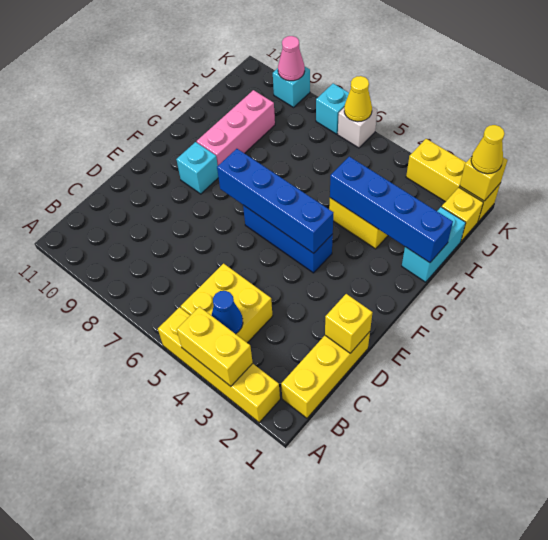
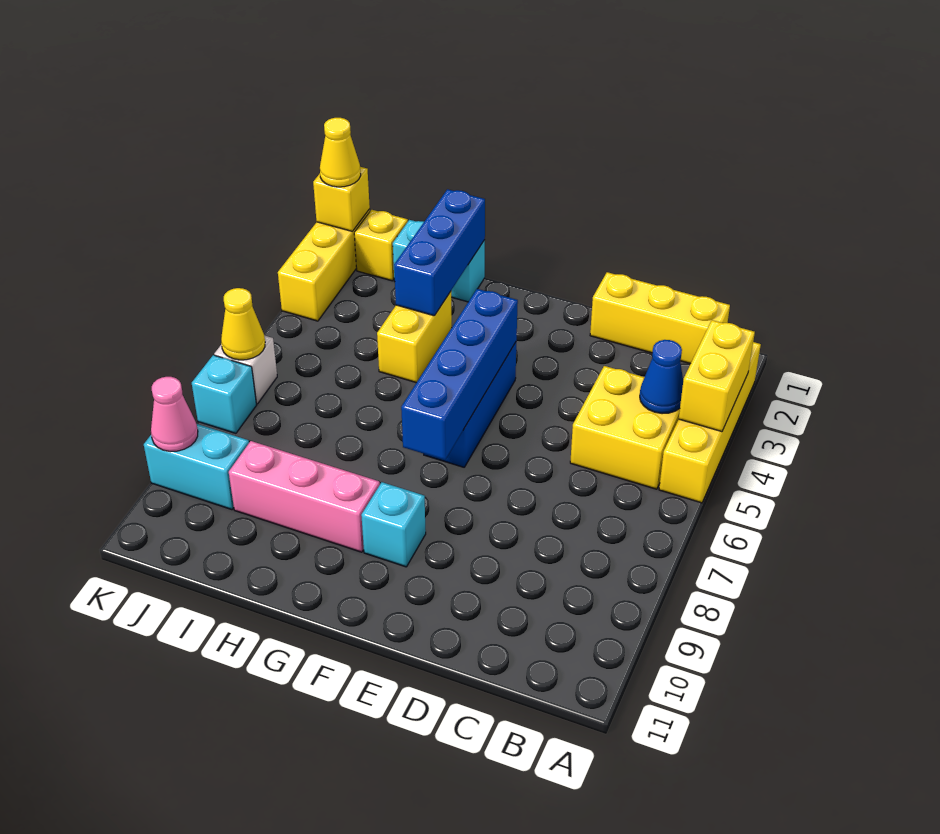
yellow brick D1 level 2 -> none
blue brick H1:H4 level 2 -> blue brick H1:H3 level 2
cyan brick K9 level 1 -> cyan brick J9:K9 level 1

